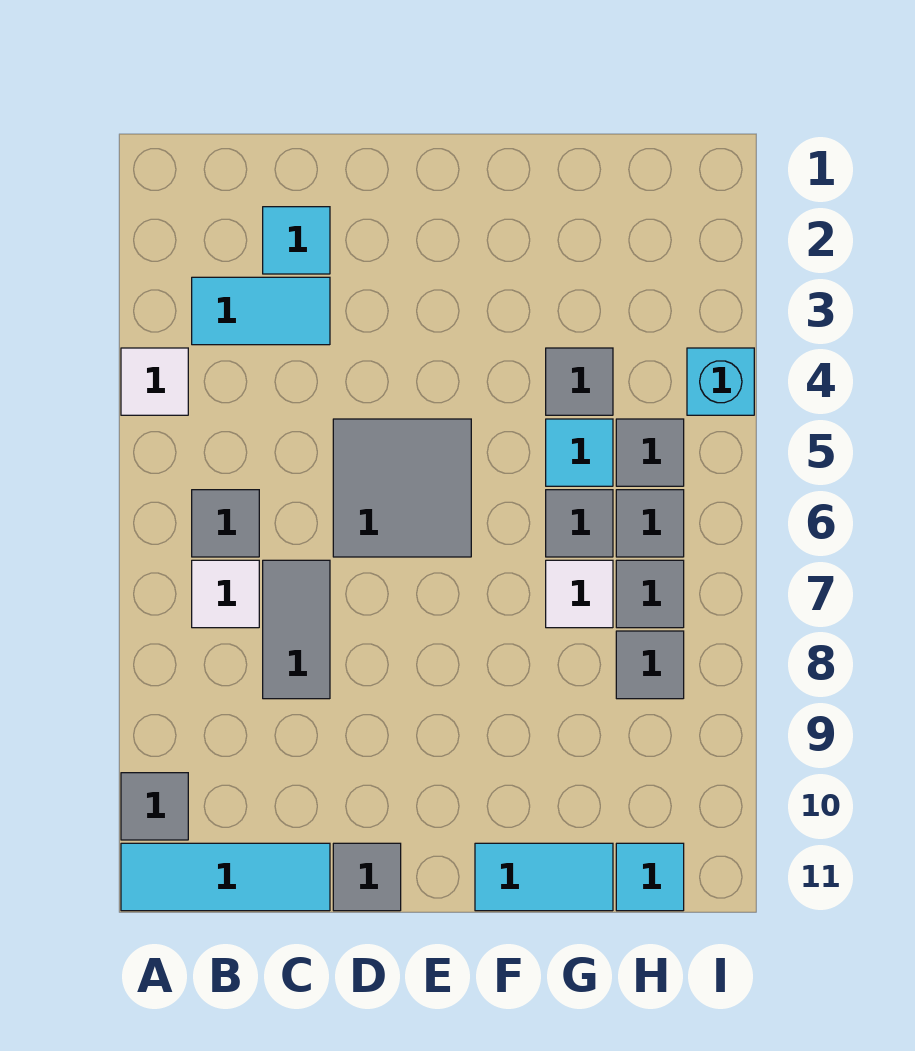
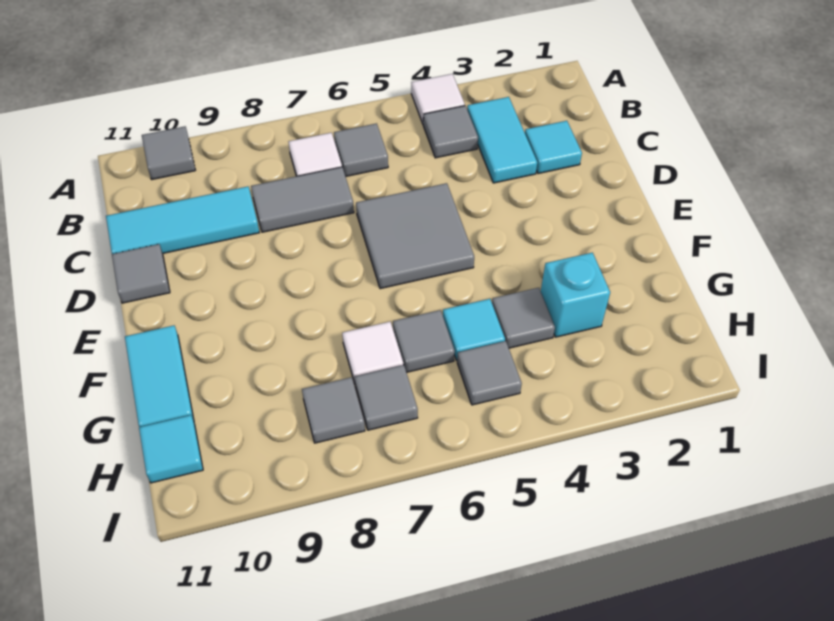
cyan tile A11:C11 level 1 -> cyan tile C9:C11 level 1
grey tile H6 level 1 -> grey tile B4 level 1
cyan brick I4 level 1 -> cyan brick G3 level 1

